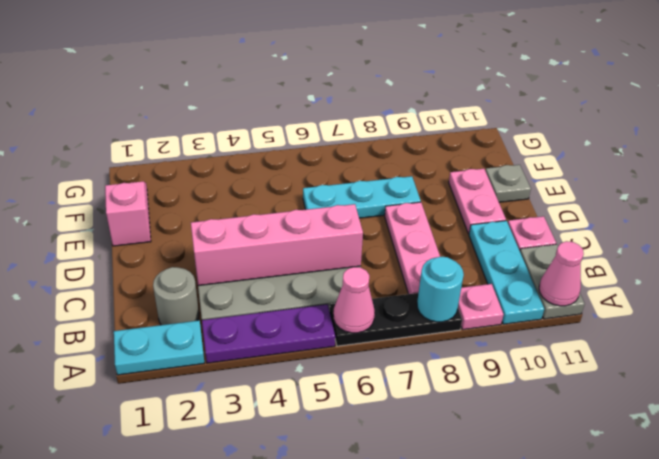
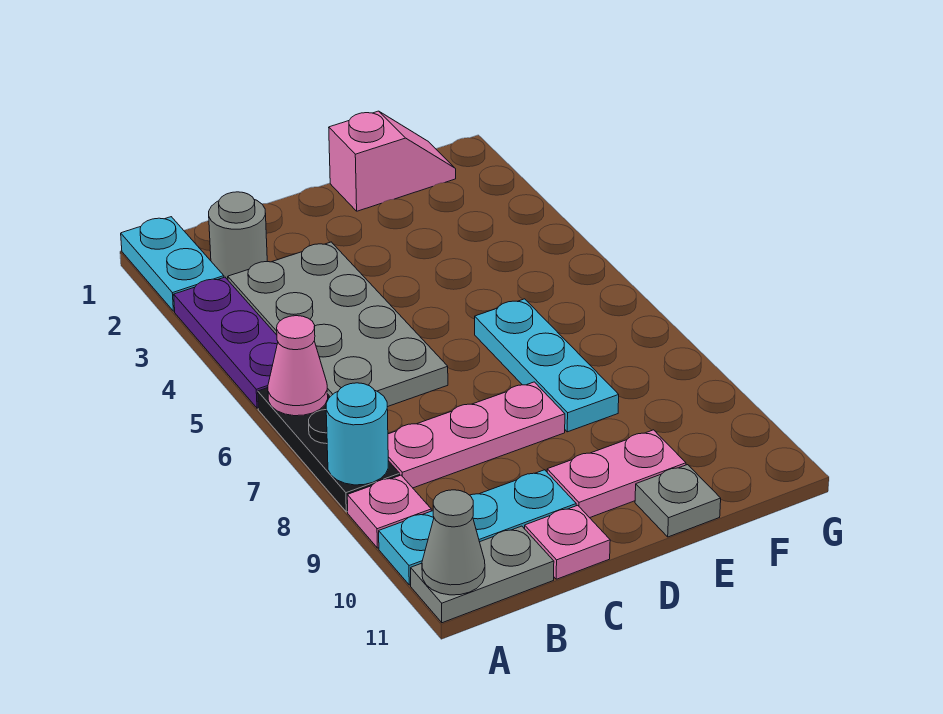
pink cone A11 level 2 -> grey cone A11 level 2
pink brick C3:C6 level 2 -> none

